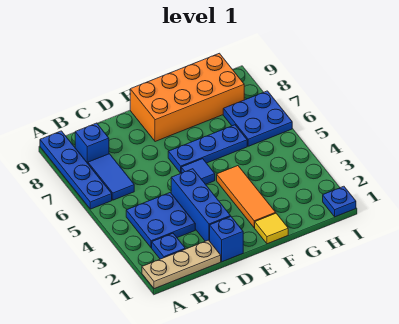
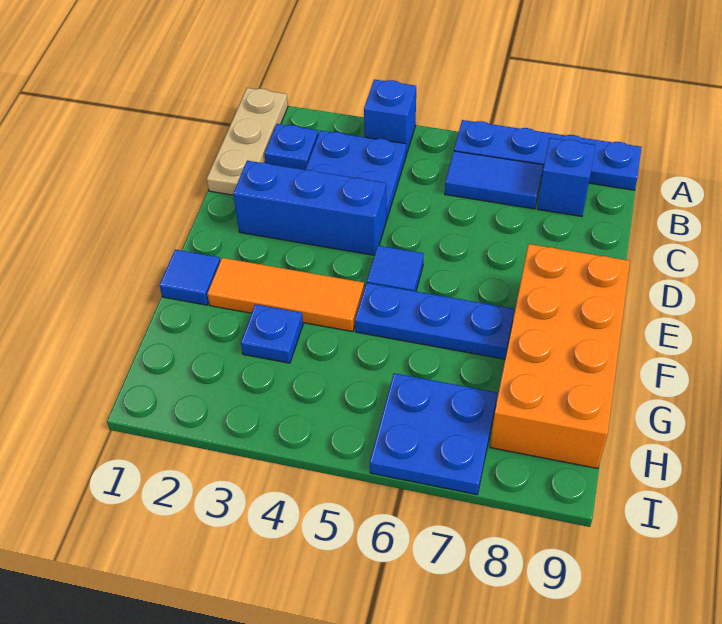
blue brick D1 level 1 -> blue brick A4 level 1
blue plate E6:G6 level 1 -> blue plate F5:F7 level 1
yellow tile F1 level 1 -> blue tile F1 level 1
blue plate I1 level 1 -> blue plate G3 level 1

